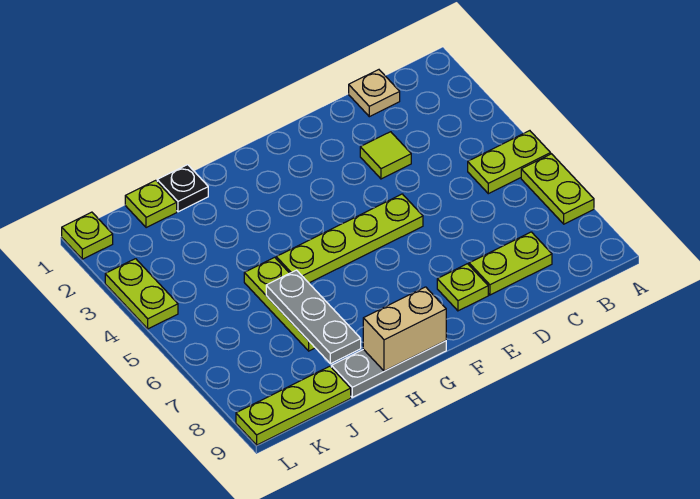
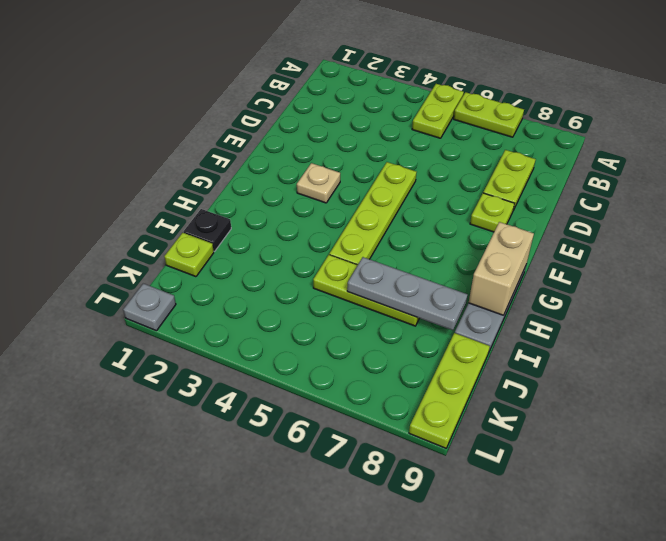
tan plate C1 level 1 -> tan plate F3 level 1
lime tile D3 level 1 -> none
lime plate L1 level 1 -> grey plate L1 level 1
lime plate L3:L4 level 1 -> none

